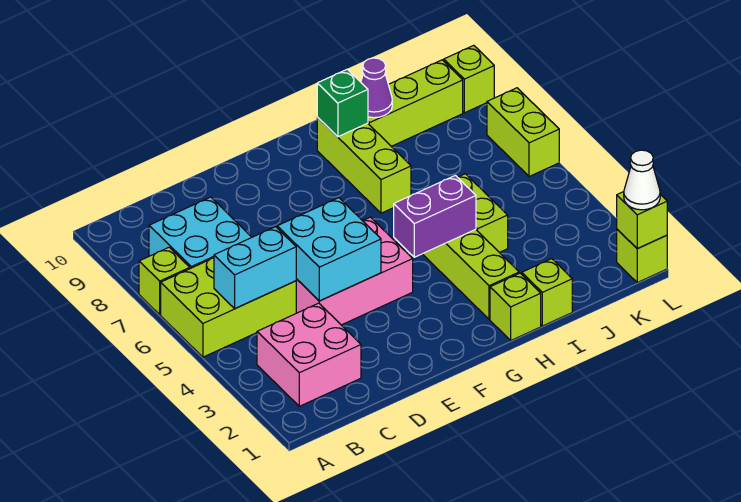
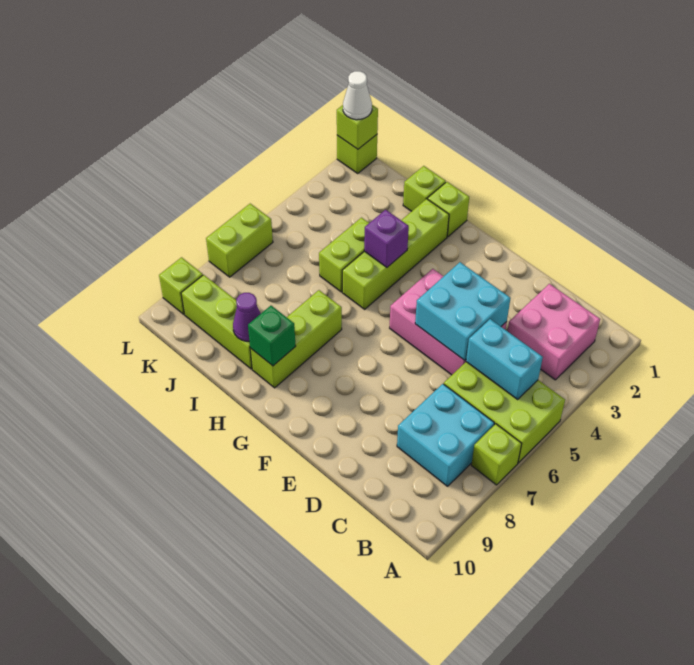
purple brick G4:H4 level 2 -> purple brick H4 level 2

